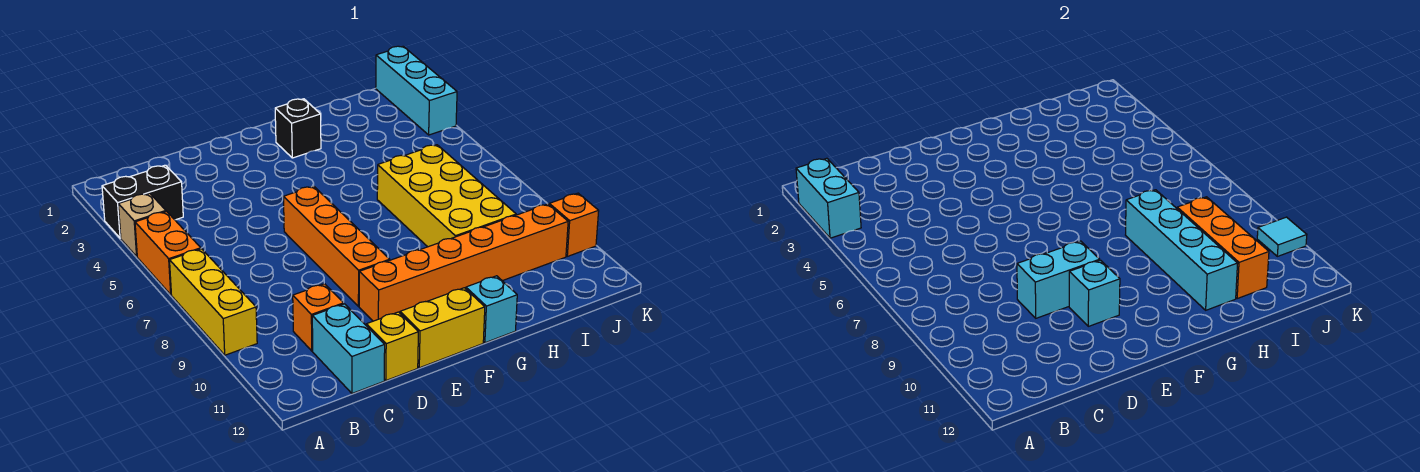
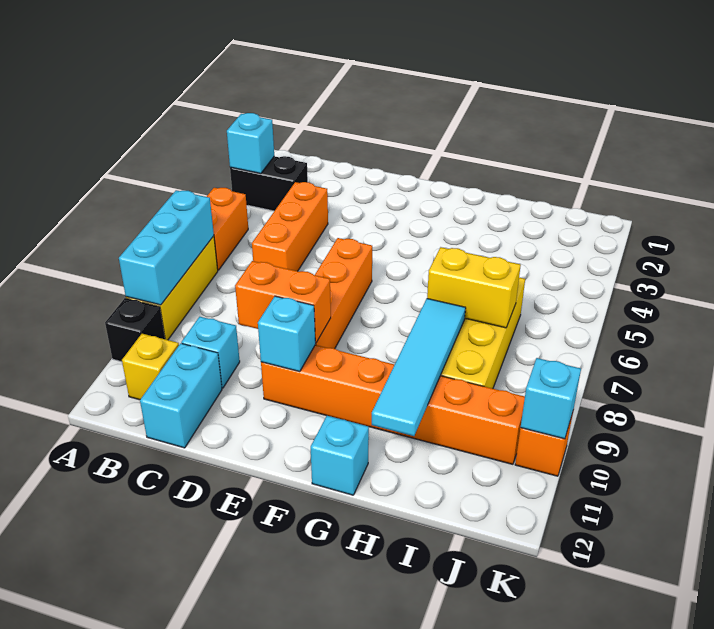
cyan brick A2:A3 level 2 -> cyan brick A3 level 2
tan brick A4 level 1 -> none
orange brick C10 level 1 -> cyan brick C10 level 1
cyan brick D9:E9 level 2 -> orange brick D9:E9 level 2
yellow brick D12 level 1 -> yellow brick B11 level 1
yellow brick E12:F12 level 1 -> yellow brick H7:I7 level 2
black brick G2 level 1 -> black brick A10 level 1
cyan brick H8:H11 level 2 -> cyan tile H8:H11 level 2
orange brick I9:I11 level 2 -> orange brick C4:C6 level 1
cyan brick K1:K3 level 1 -> cyan brick A7:A9 level 2
cyan tile K10 level 2 -> cyan brick K10 level 2

